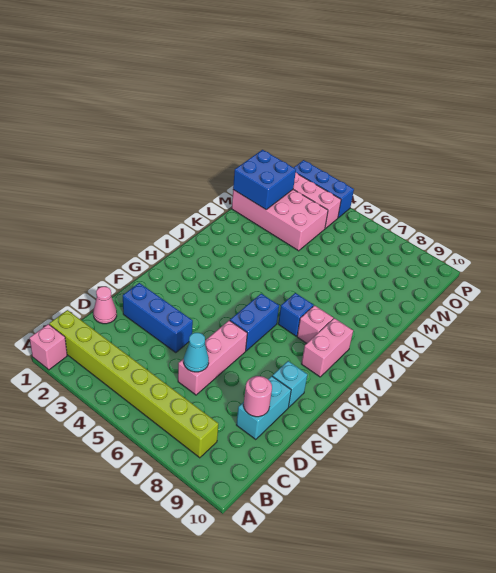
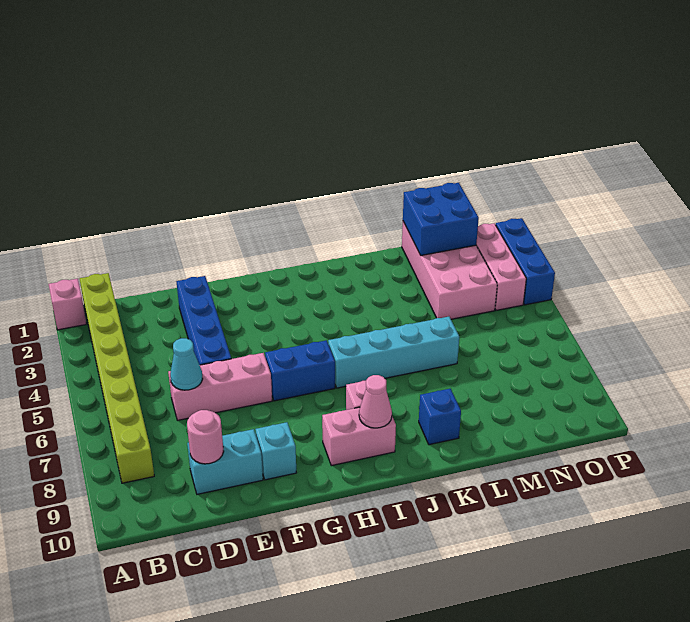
pink cone D1 level 1 -> pink cone I9 level 2
blue brick E2:E4 level 1 -> blue brick E2:E5 level 1
none -> cyan brick I6:L6 level 1
blue brick I7 level 1 -> blue brick K9 level 1

